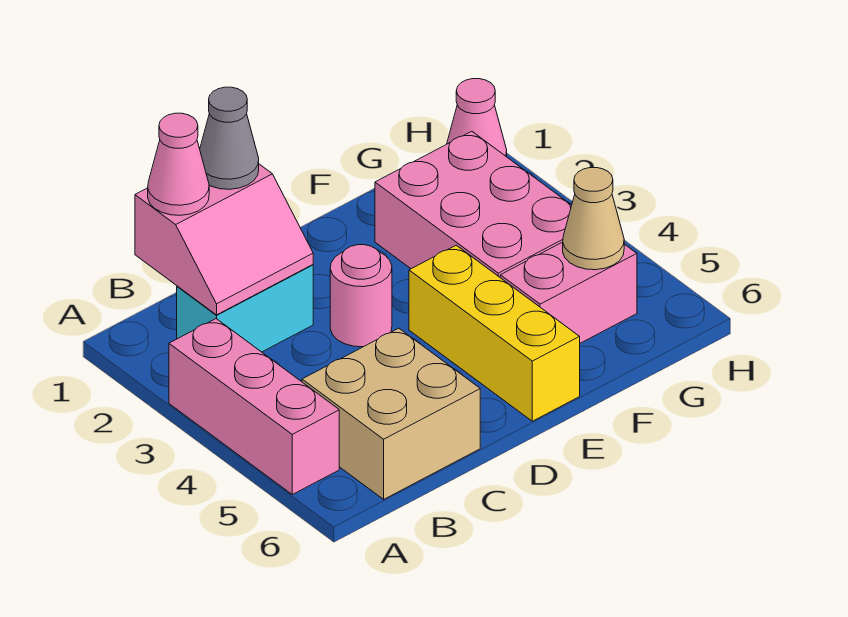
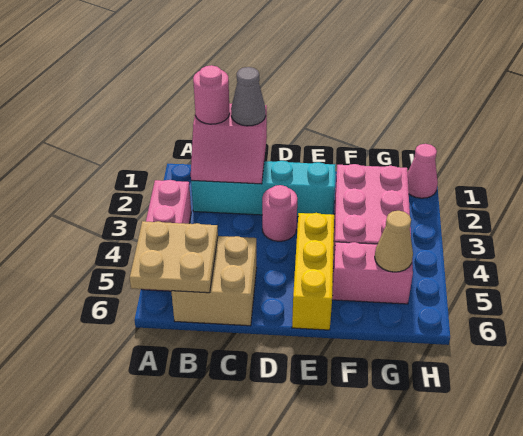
none -> tan plate A5:B6 level 2
pink cone B1 level 3 -> pink round brick B1 level 3
cyan brick B2:C2 level 1 -> cyan brick B2:E2 level 1

